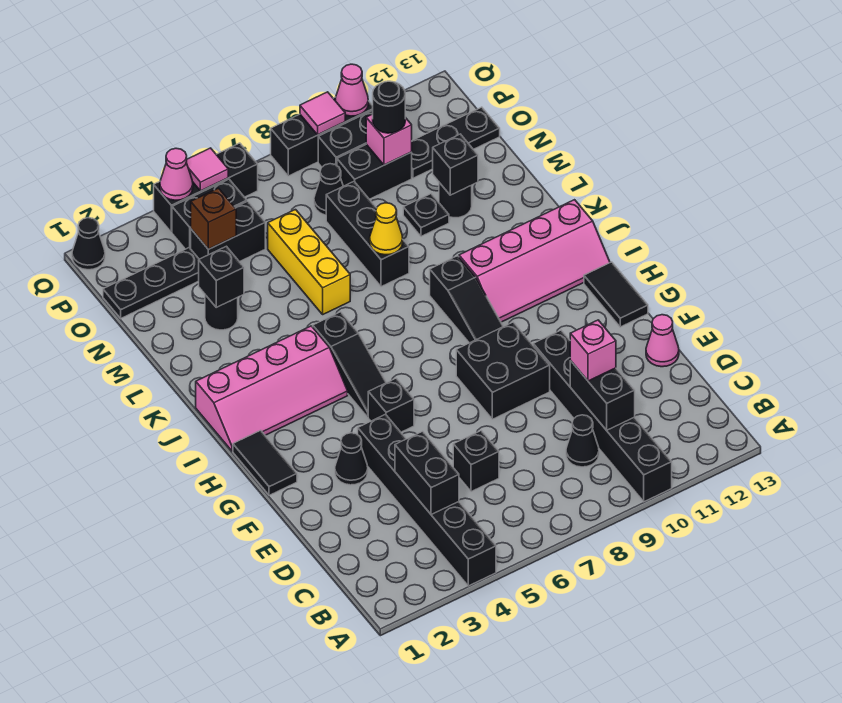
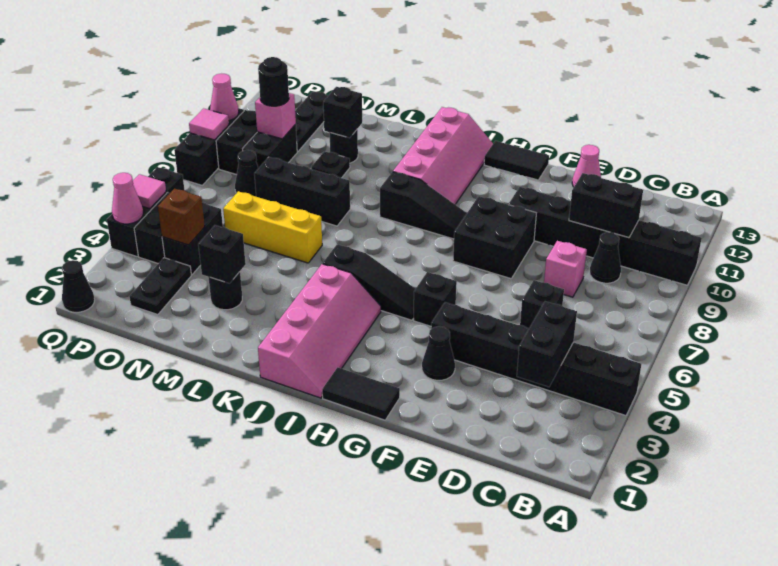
black brick C4:D4 level 2 -> black brick C3:C4 level 2
pink brick D10 level 3 -> pink brick D8 level 1
yellow cone L8 level 2 -> none
black plate O1:O3 level 1 -> black plate O2:O3 level 1

